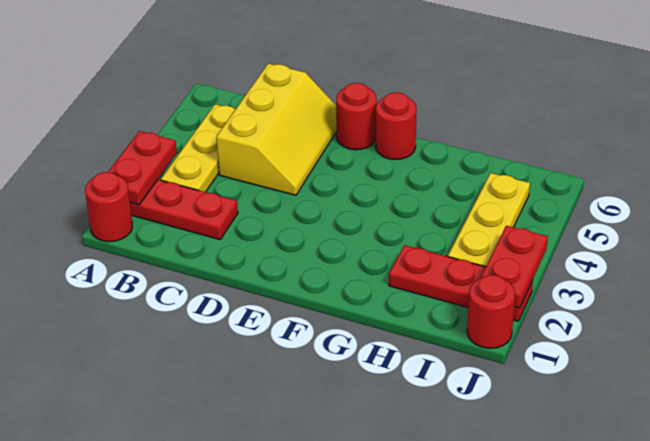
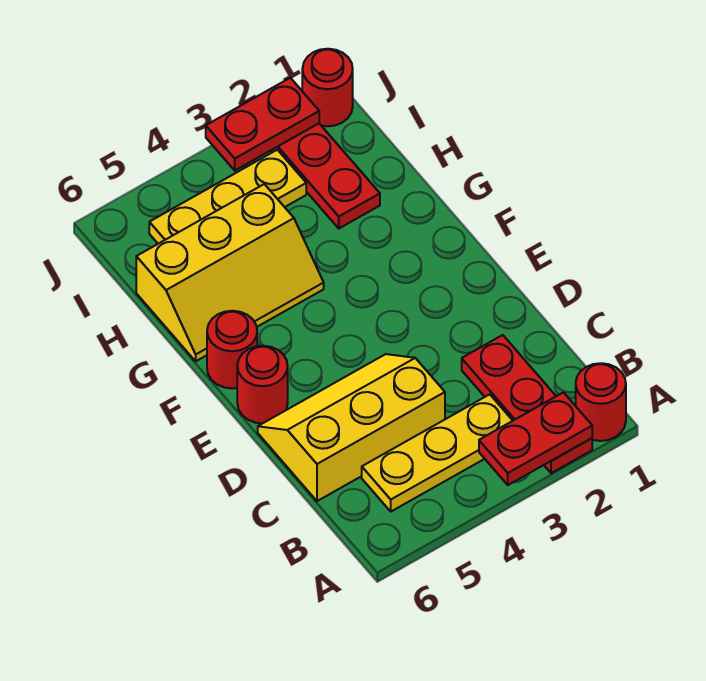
none -> yellow slope G4:H6 level 1 top H

